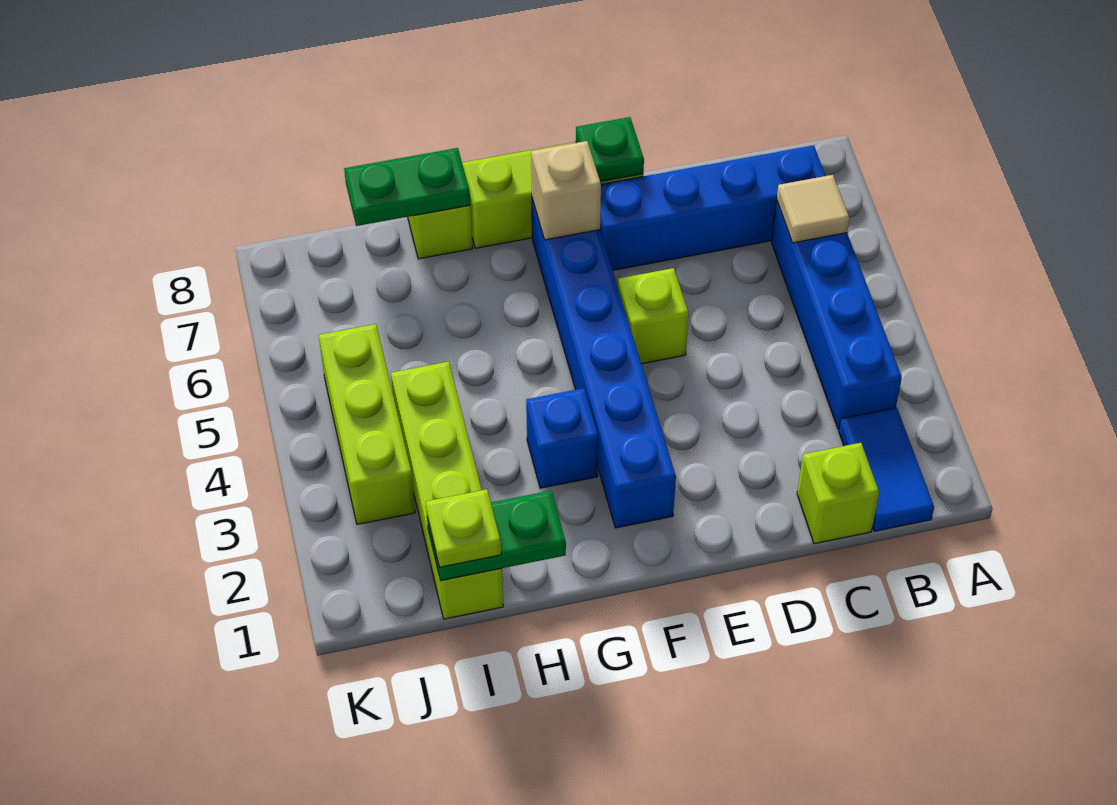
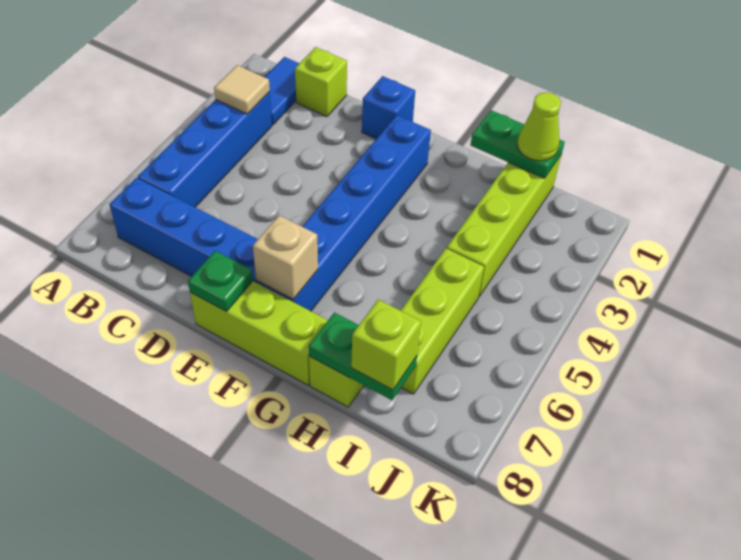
tan tile B6 level 2 -> tan tile B3 level 2
lime brick E5 level 1 -> lime brick I8 level 3
blue brick G3 level 1 -> blue brick E1 level 1
lime plate I1 level 3 -> lime cone I1 level 3
lime brick J3:J5 level 1 -> lime brick I5:I7 level 1

